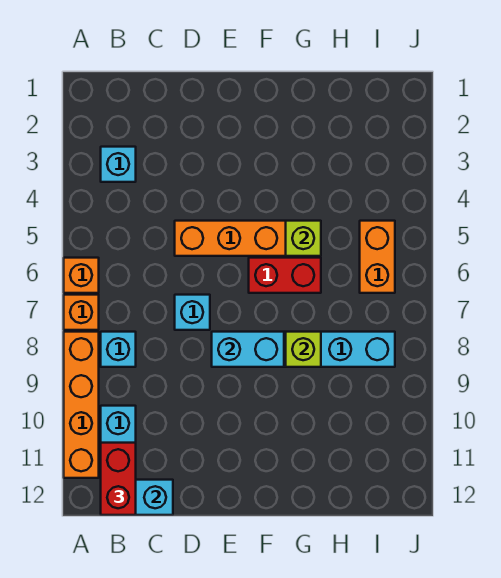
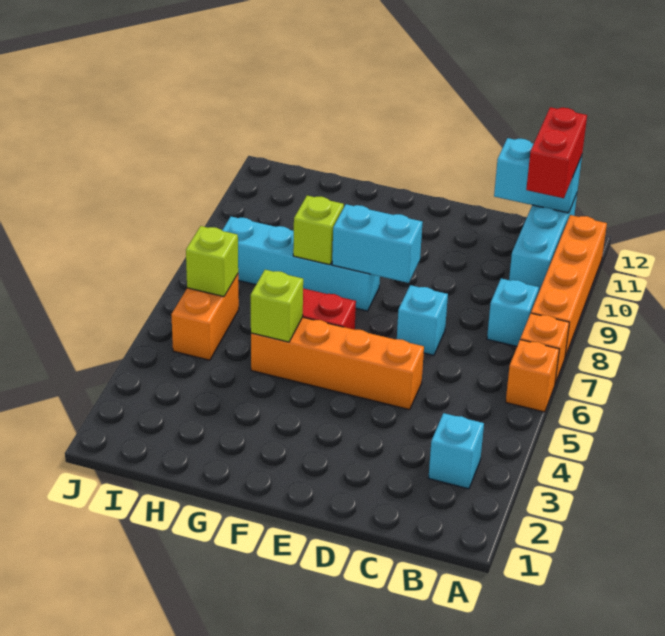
none -> lime brick I6 level 2

